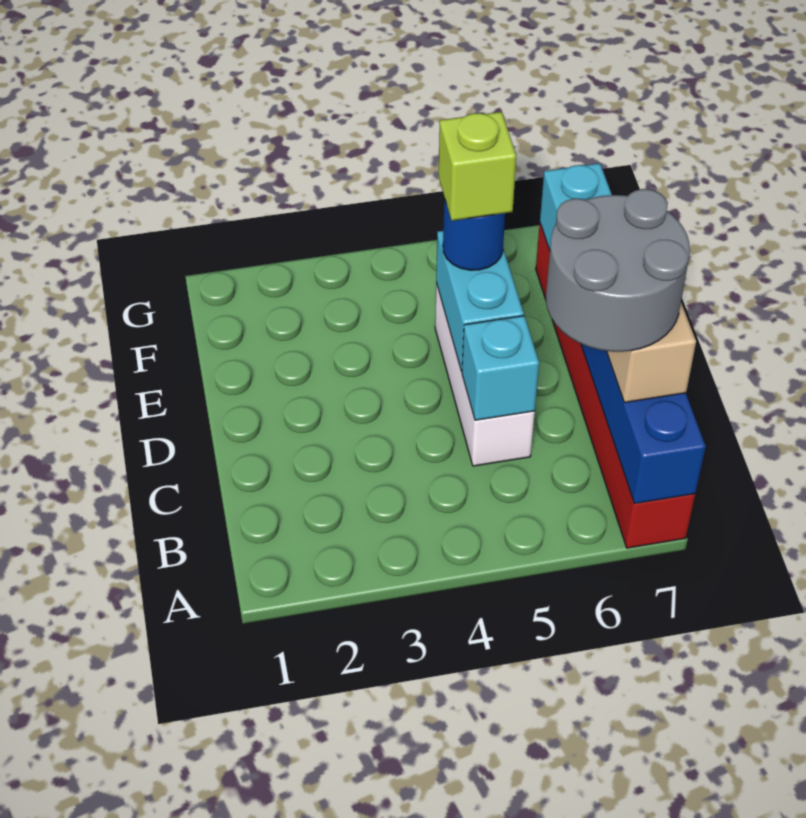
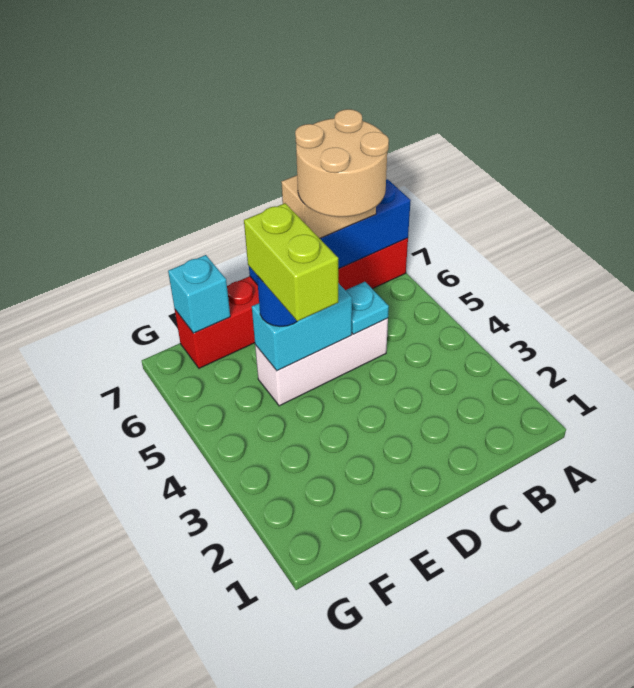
grey round brick B6:C7 level 4 -> tan round brick B6:C7 level 4
cyan brick C5 level 2 -> cyan plate C5 level 2
lime brick E5 level 4 -> lime brick E4:E5 level 4

